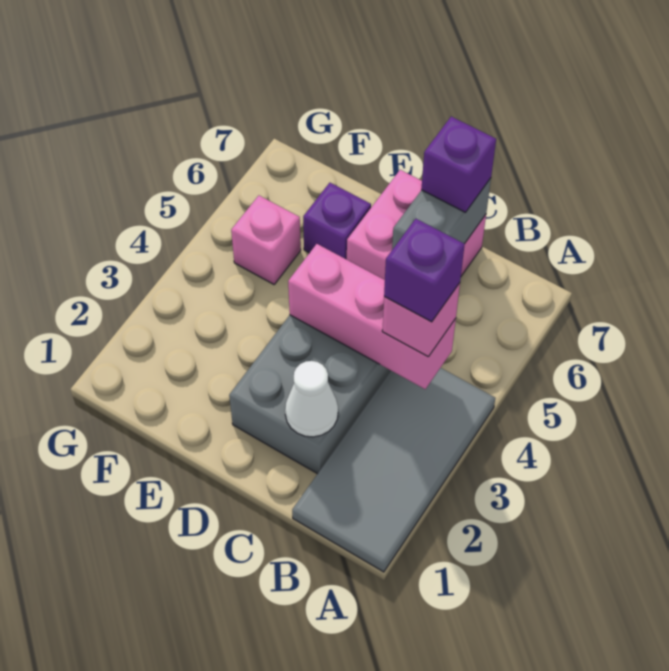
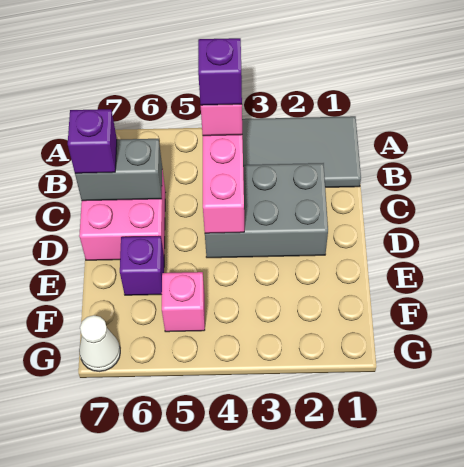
white cone C2 level 2 -> white cone G7 level 1

